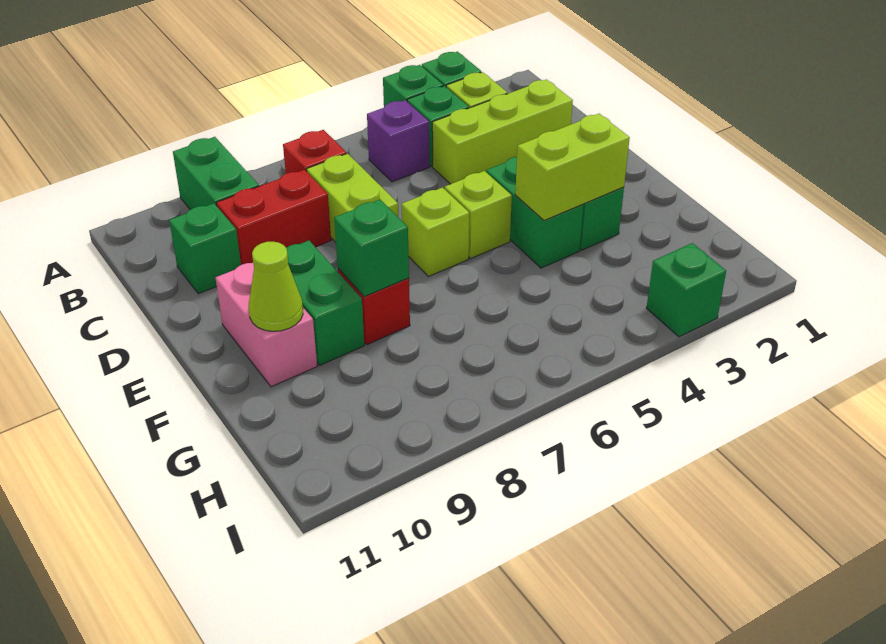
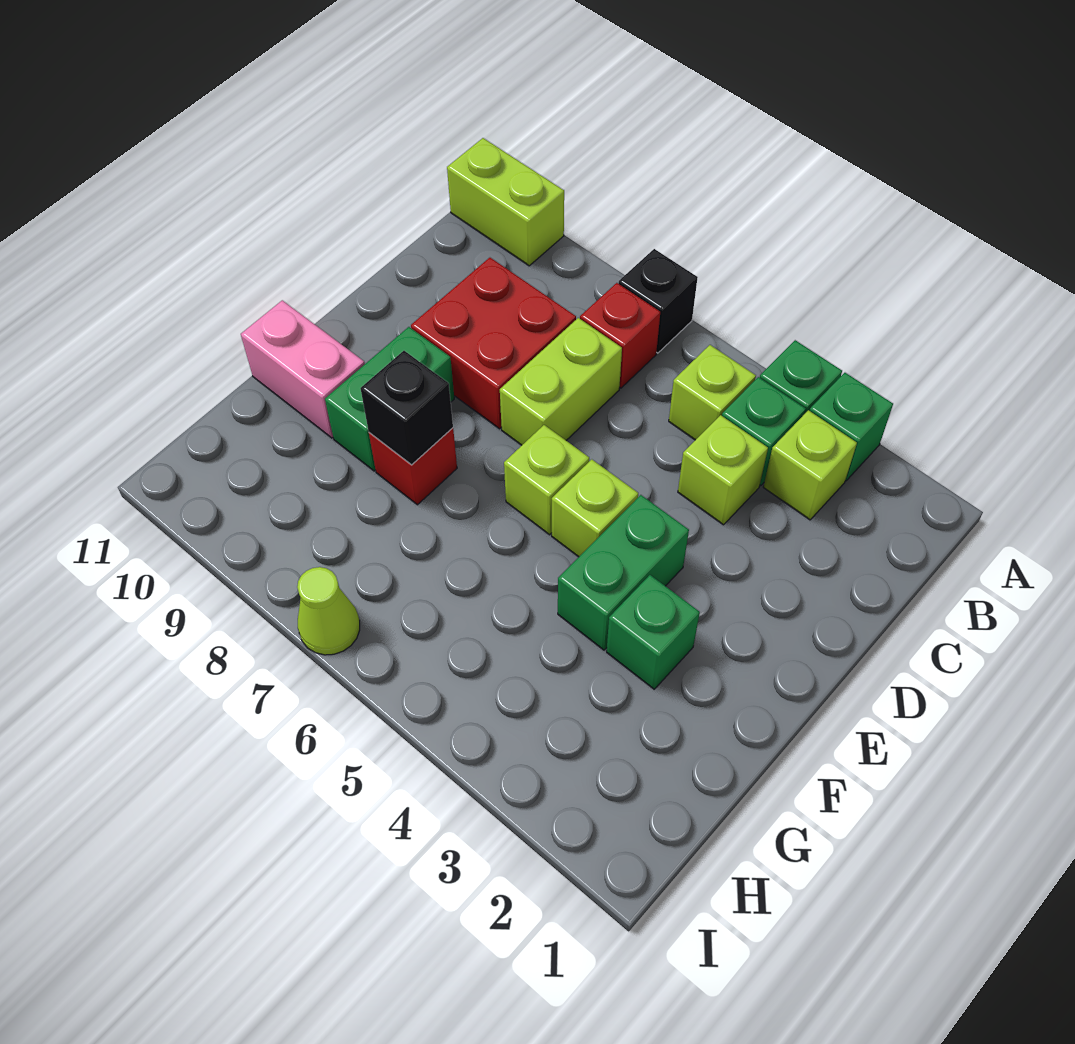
none -> black brick A7 level 1
green brick A9:B9 level 1 -> none
purple brick B5 level 1 -> lime brick B5 level 1
lime brick C2:C4 level 1 -> lime brick C4 level 1
red brick C8:C9 level 1 -> red brick C8:D9 level 1
green brick C10 level 1 -> none
pink brick E10:F10 level 1 -> pink brick F10:F11 level 1
lime brick F3:F4 level 2 -> lime brick A10:A11 level 1
green brick F8 level 2 -> black brick F8 level 2
lime cone F10 level 2 -> lime cone I7 level 1
green brick I3 level 1 -> none

